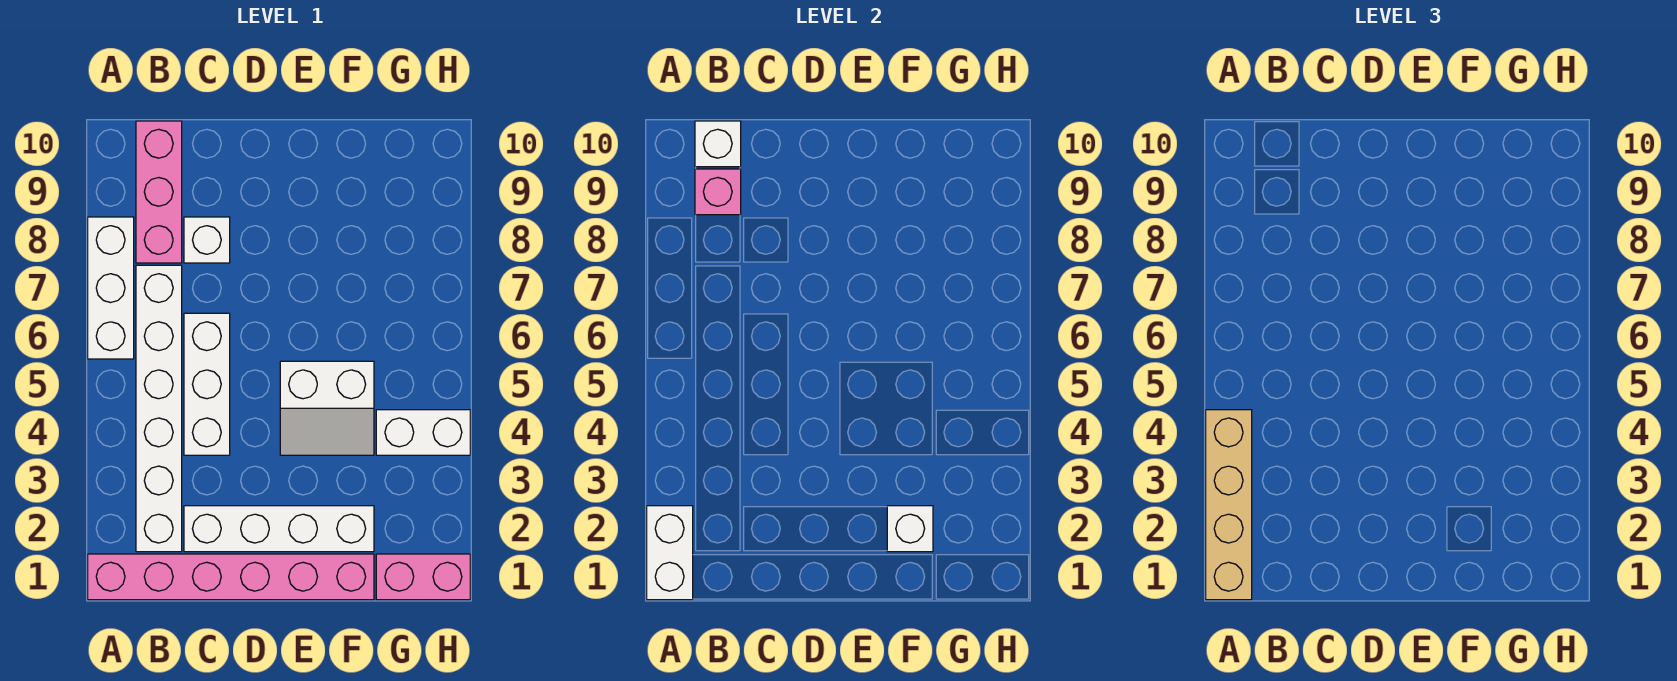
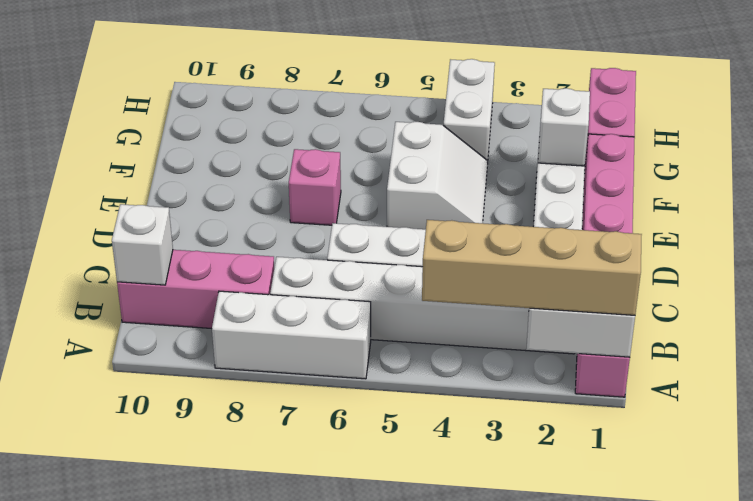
pink brick B9 level 2 -> pink brick E7 level 1
white brick C8 level 1 -> none

